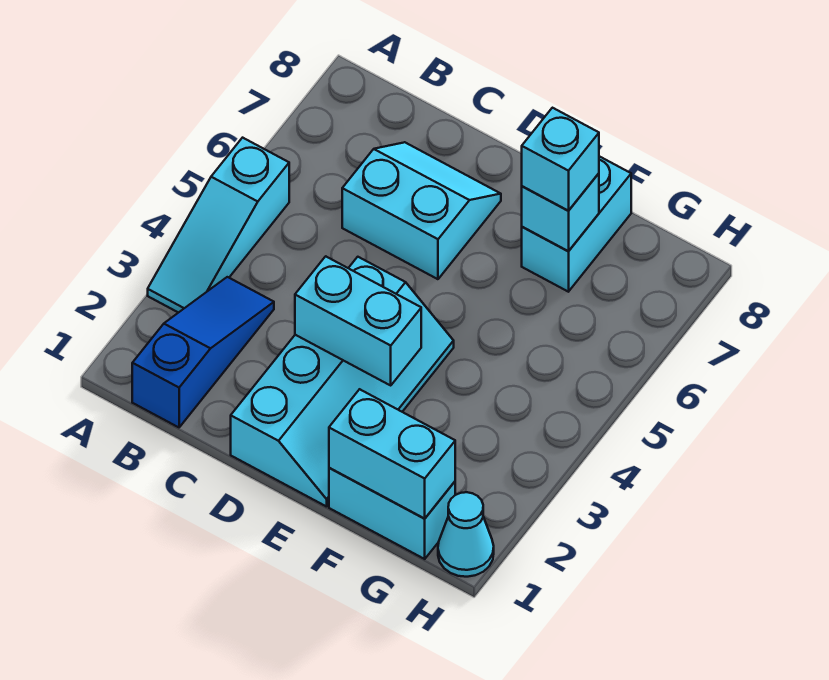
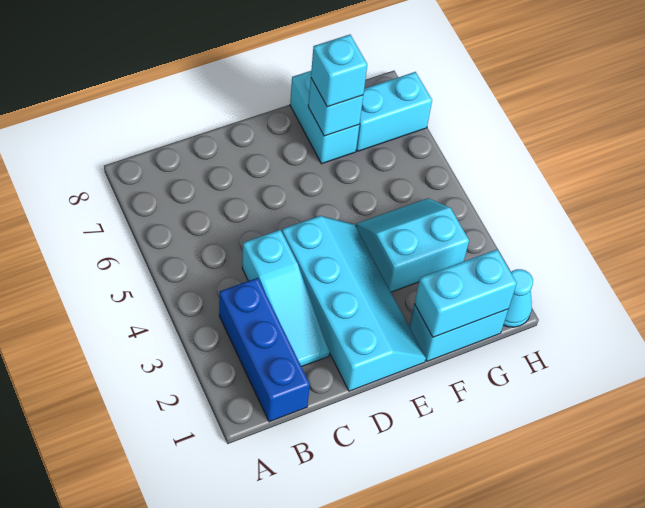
cyan slope A3:A5 level 1 top 5 -> cyan slope C2:C4 level 1 top 4
blue slope B1:B3 level 1 top 1 -> blue brick B1:B3 level 1
cyan slope C6:D7 level 1 top 6 -> cyan slope F3:G4 level 1 top 3
cyan brick D3:E3 level 2 -> cyan brick G7:H7 level 1

